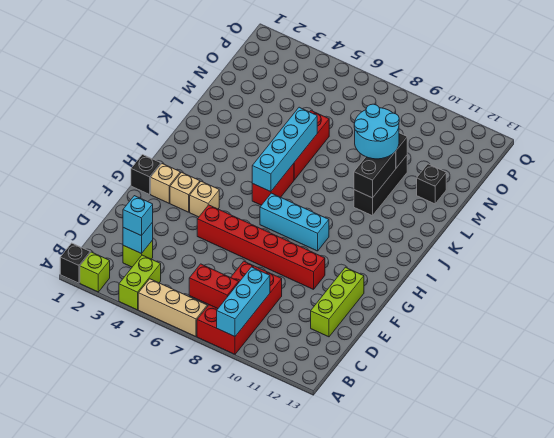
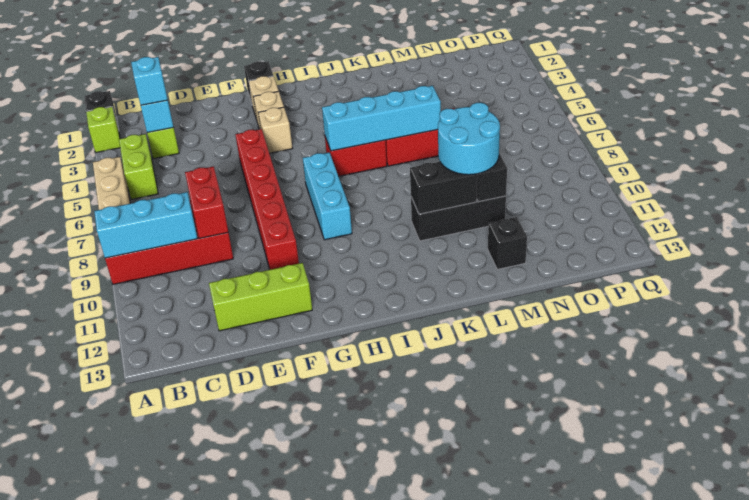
lime brick A4:B4 level 1 -> lime brick B4:B5 level 1
red brick B7:B8 level 2 -> red brick D8:D9 level 2

